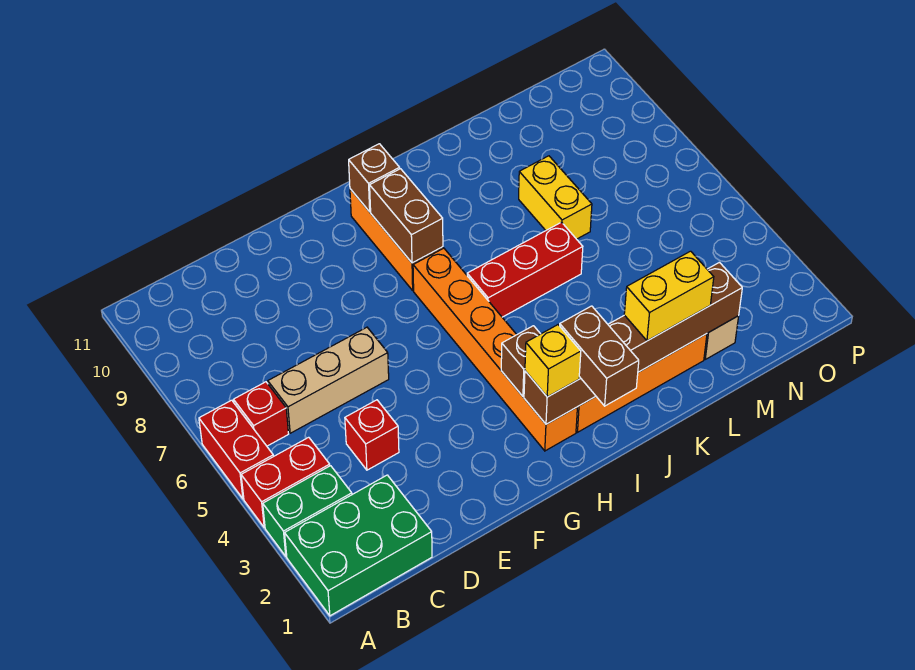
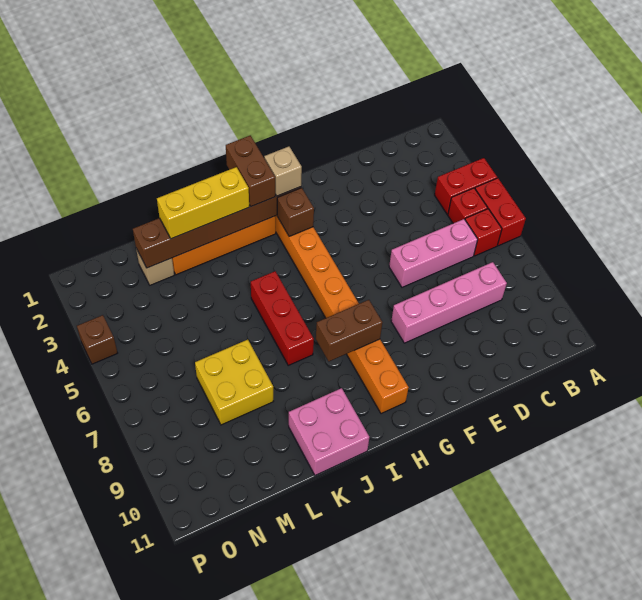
green brick A1:C2 level 1 -> none
green brick A3:B3 level 1 -> none
tan brick C6:E6 level 1 -> pink brick C6:E6 level 1
none -> pink brick C8:F8 level 1
red brick D4 level 1 -> red brick B5 level 1
yellow brick H2 level 3 -> tan brick H2 level 3
brown brick H8:H9 level 2 -> brown brick H8:I8 level 2
brown brick H10 level 2 -> brown brick P4 level 1
red brick I6:K6 level 1 -> red brick J5:J7 level 1
none -> pink brick J10:K11 level 1
yellow brick K2:L2 level 3 -> yellow brick J2:L2 level 3
yellow brick L7:L8 level 1 -> yellow brick L7:M8 level 1

